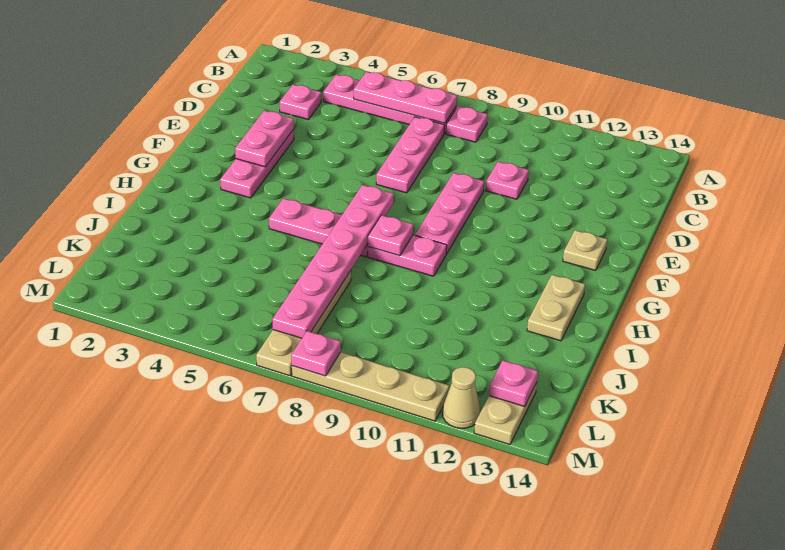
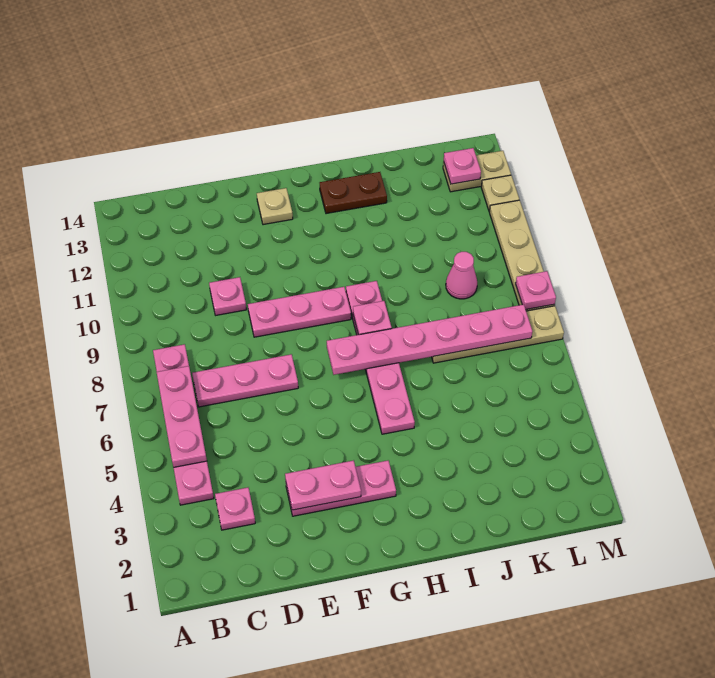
tan plate H13:I13 level 1 -> brown plate H13:I13 level 1
none -> pink cone K9 level 1
tan cone M12 level 1 -> tan plate M12 level 1

